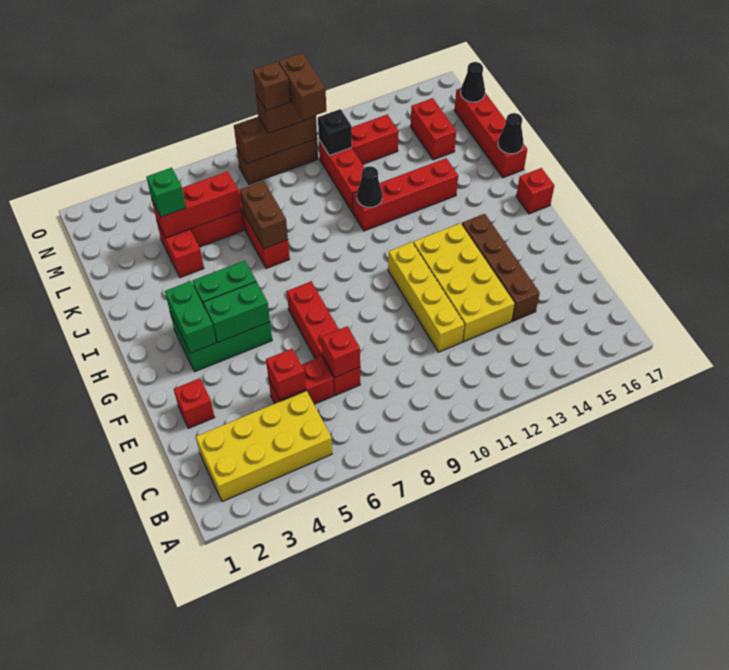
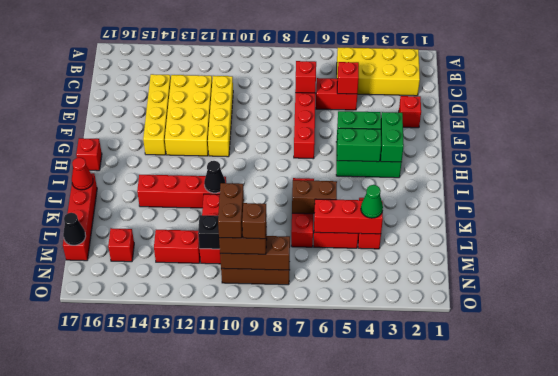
brown brick D14:G14 level 1 -> yellow brick D14:G14 level 1
brown brick J7:K7 level 2 -> brown brick K6:K7 level 2
black cone J17 level 2 -> red cone J17 level 2
green brick L4 level 3 -> green cone L4 level 3
red brick L15:M15 level 1 -> red brick M15 level 1

